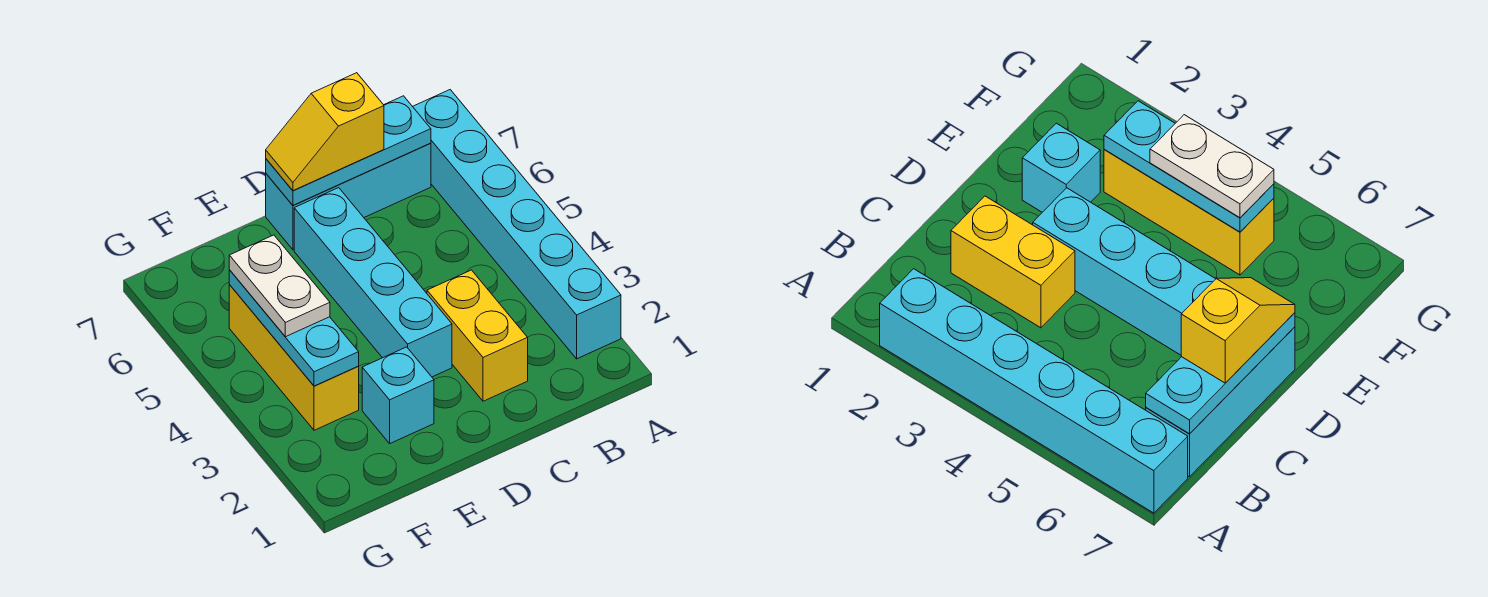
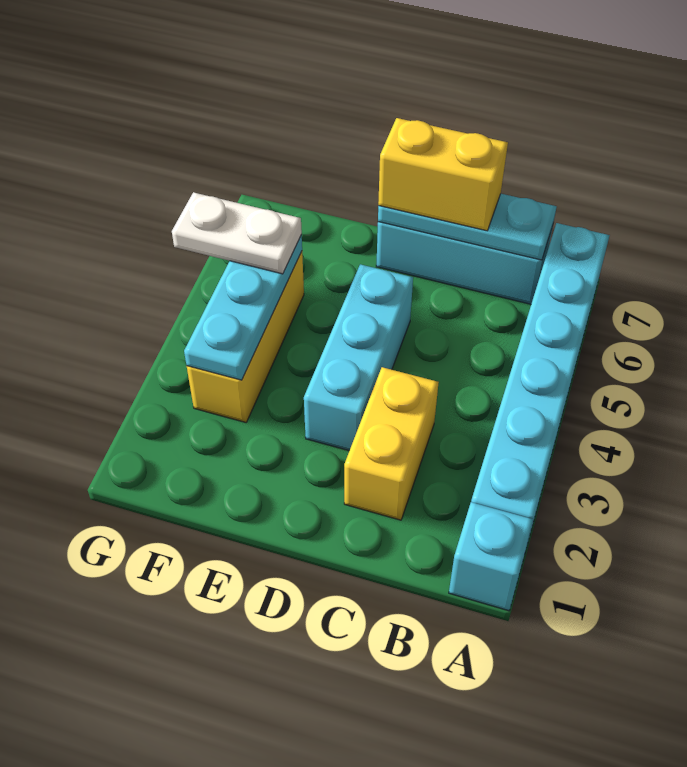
yellow slope C7:D7 level 3 top C -> yellow brick C7:D7 level 3
cyan brick D3:D6 level 1 -> cyan brick D3:D5 level 1
cyan brick E2 level 1 -> cyan brick A1 level 1
white plate F4:F5 level 3 -> white plate F5:G5 level 3

